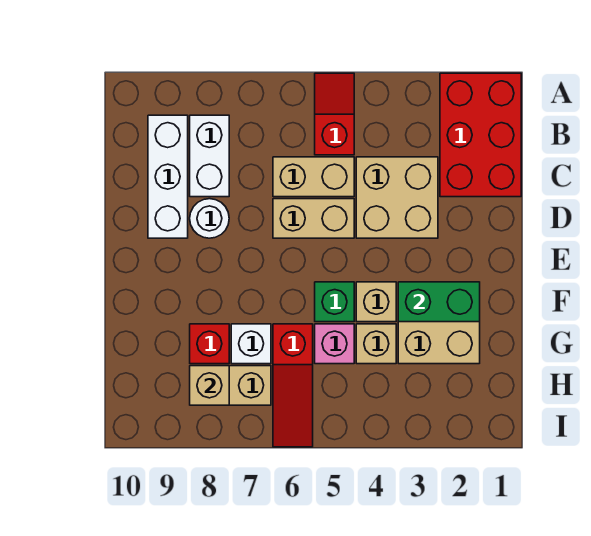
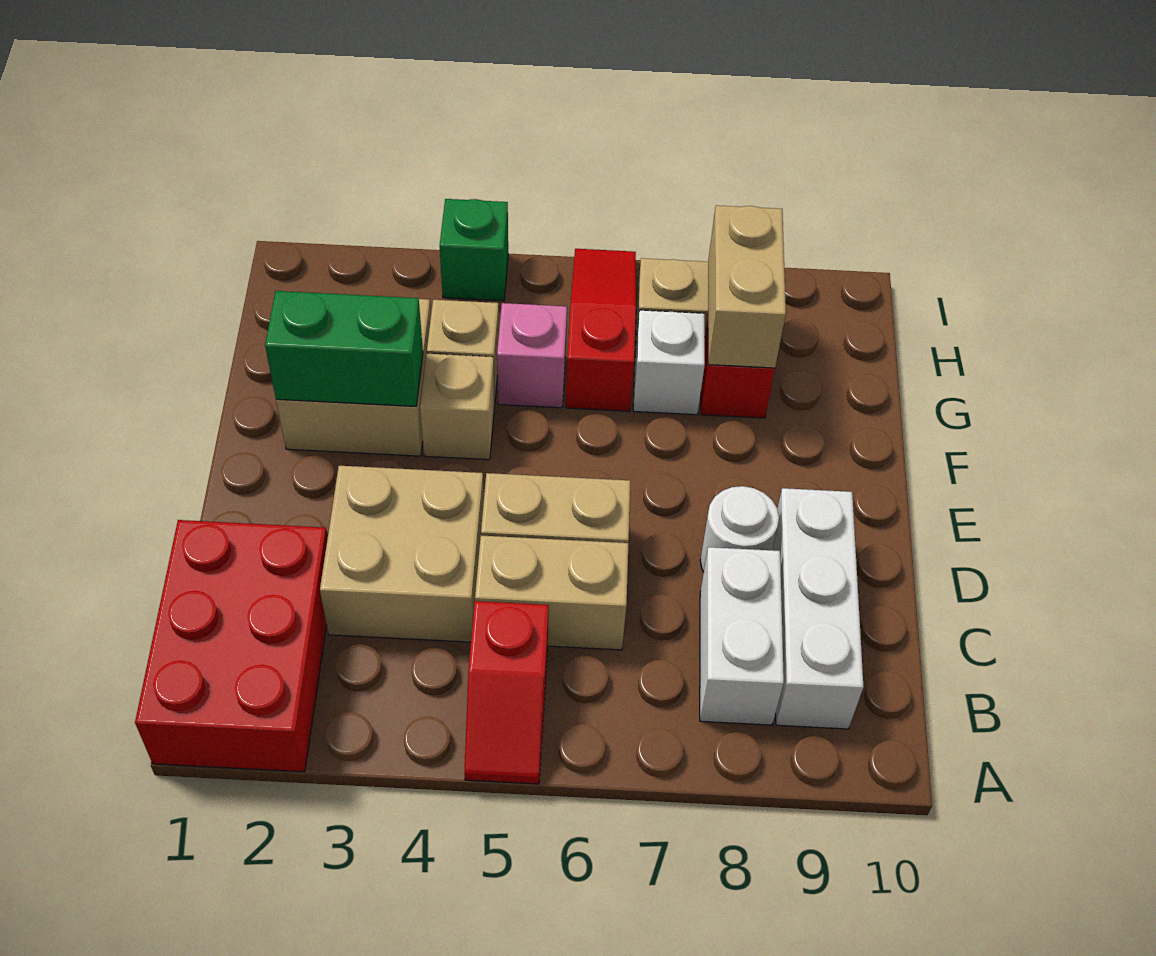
green brick F5 level 1 -> green brick I4 level 1
tan brick H8 level 2 -> tan brick G8:H8 level 2

